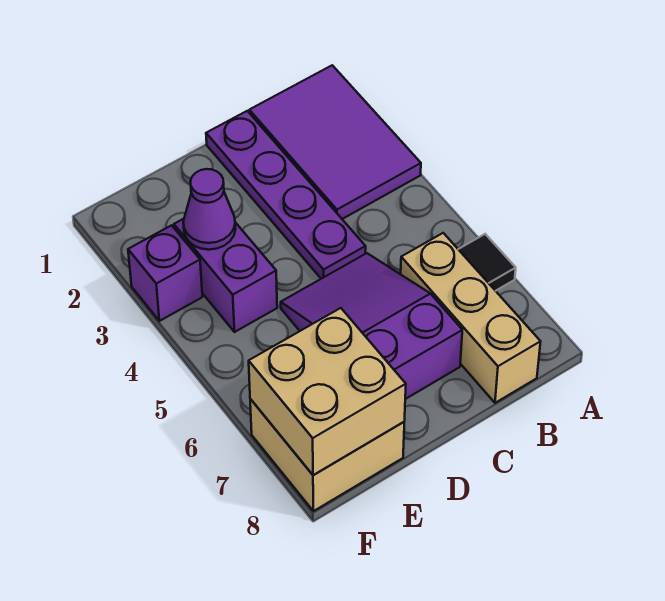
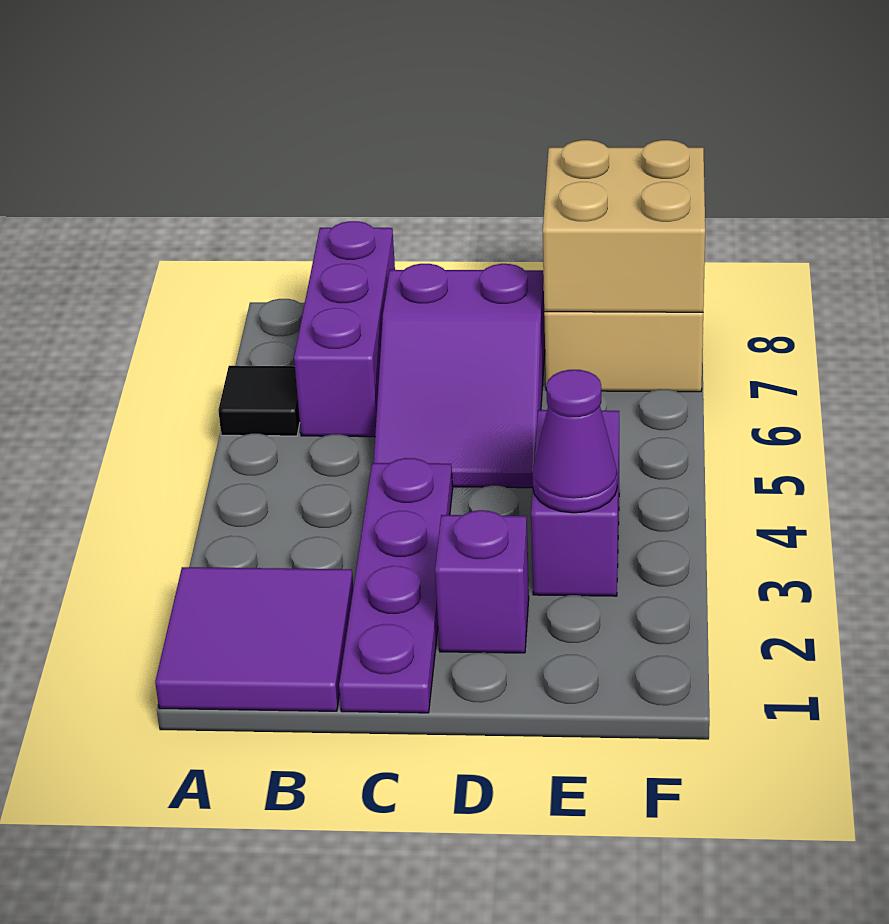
purple tile A1:B3 level 1 -> purple tile A1:B2 level 1
tan brick B6:B8 level 1 -> purple brick B6:B8 level 1
purple brick F3 level 1 -> purple brick D2 level 1

